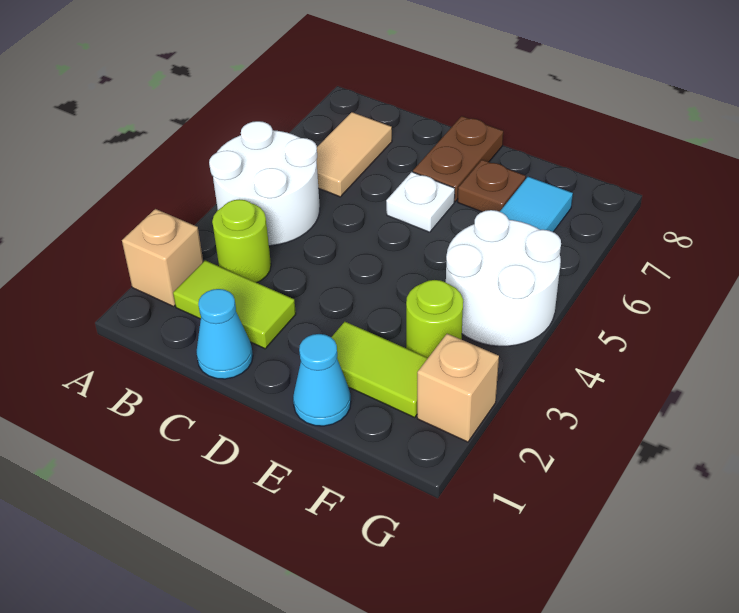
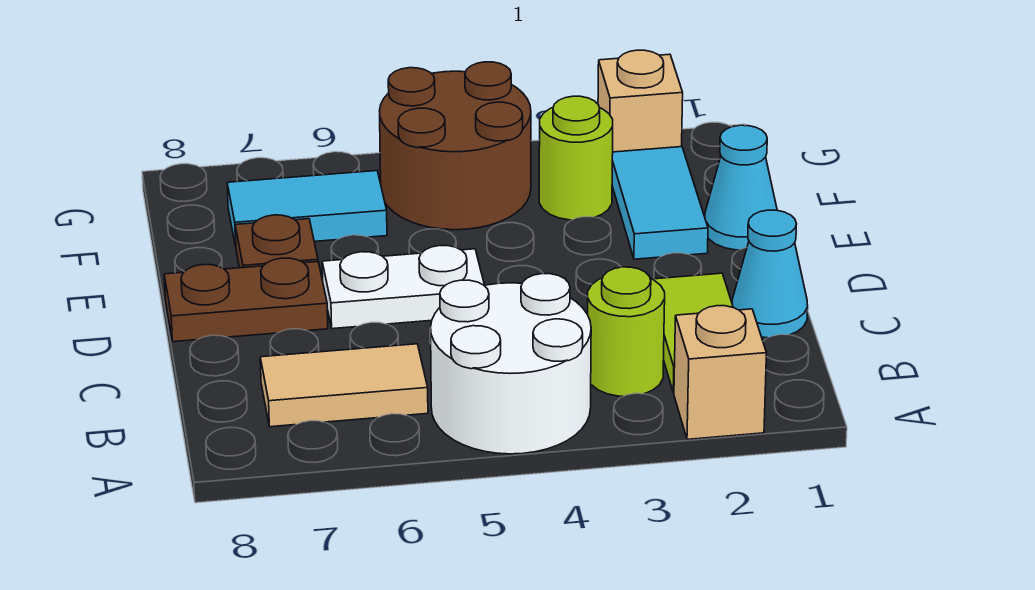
white plate D6 level 1 -> white plate D5:D6 level 1
lime tile E2:F2 level 1 -> cyan tile E2:F2 level 1
white round brick F4:G5 level 1 -> brown round brick F4:G5 level 1

